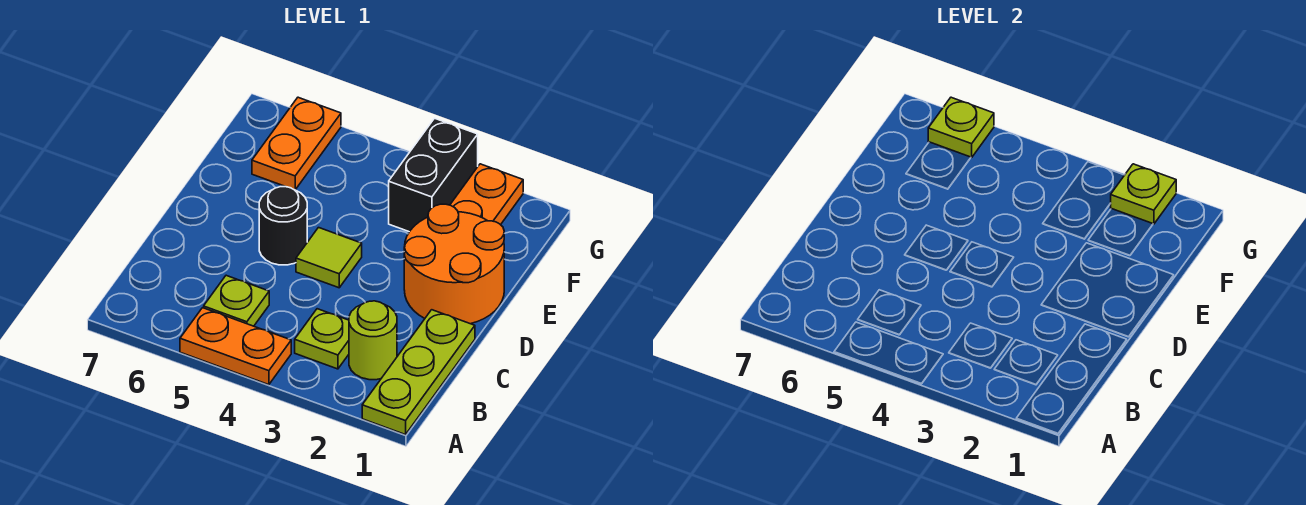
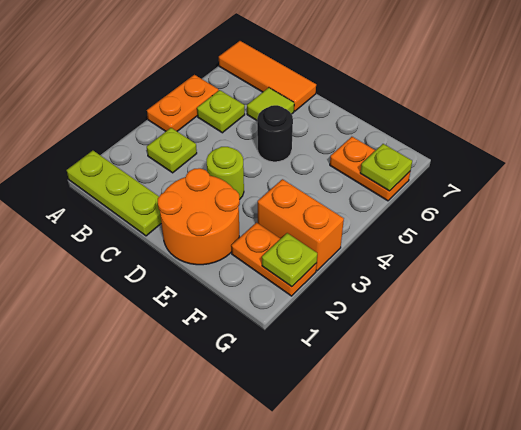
none -> orange tile A7:C7 level 1
lime round brick B2 level 1 -> lime round brick D3 level 1
lime tile D4 level 1 -> lime tile C6 level 1
black brick F3:G3 level 1 -> orange brick F3:G3 level 1

